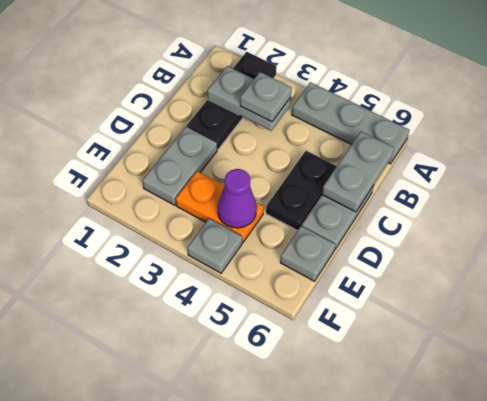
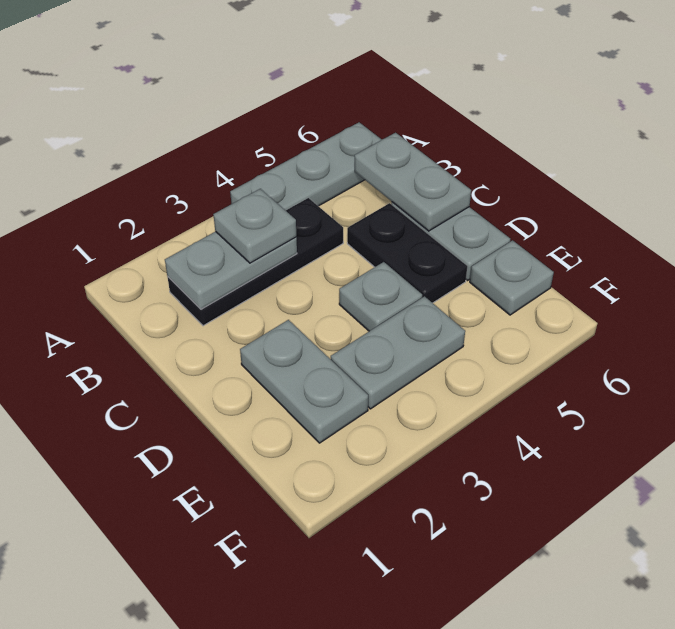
black plate A2:C2 level 1 -> black plate B2:B4 level 1
orange plate E3:E4 level 1 -> grey plate E3:E4 level 1
purple cone E4 level 2 -> none
grey plate F4 level 1 -> grey plate D4 level 1

